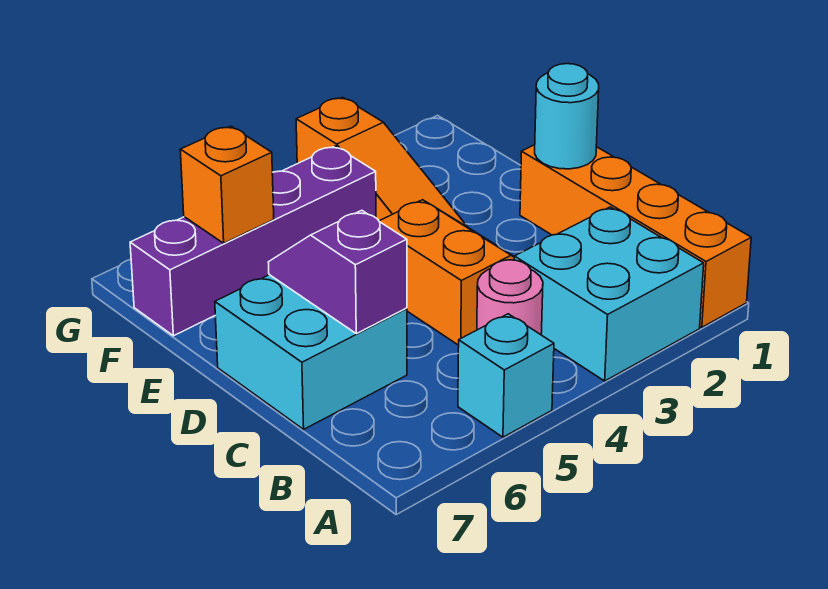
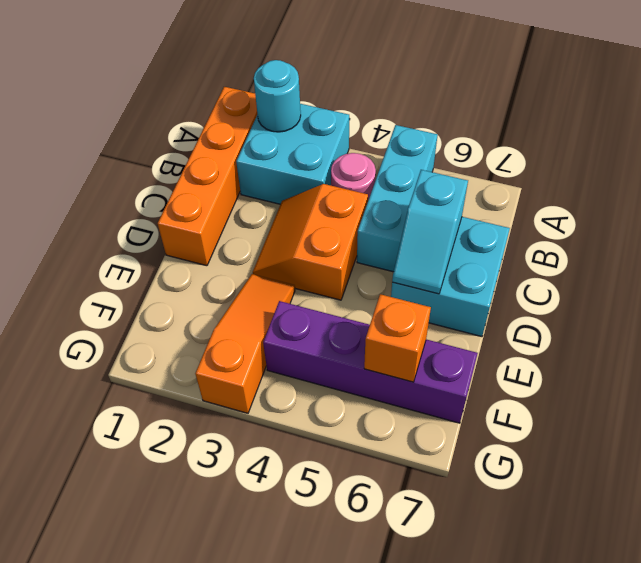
cyan brick A5 level 1 -> cyan brick A5:C5 level 1
purple slope C6:D6 level 2 top C -> cyan slope C6:D6 level 2 top C
cyan round brick D1 level 2 -> cyan round brick A2 level 2

